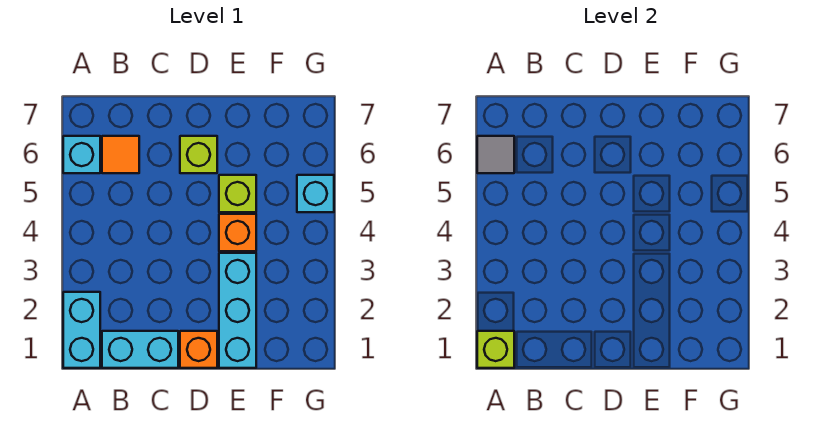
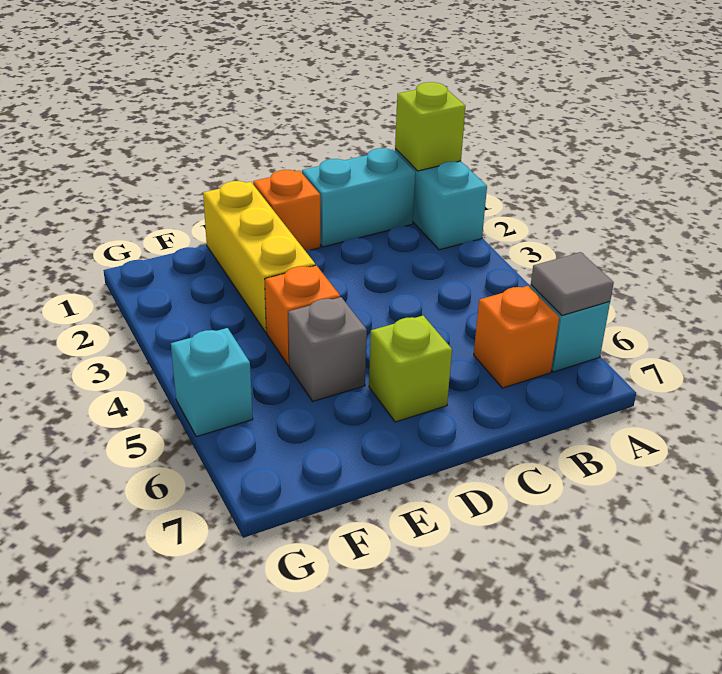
orange tile B6 level 1 -> orange brick B6 level 1
cyan brick E1:E3 level 1 -> yellow brick E1:E3 level 1
lime brick E5 level 1 -> grey brick E5 level 1

